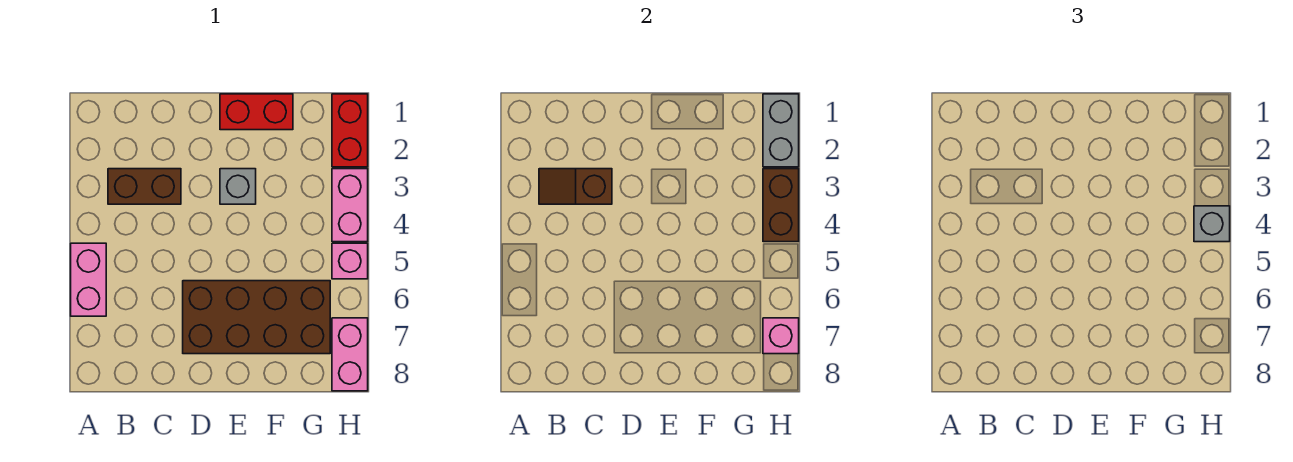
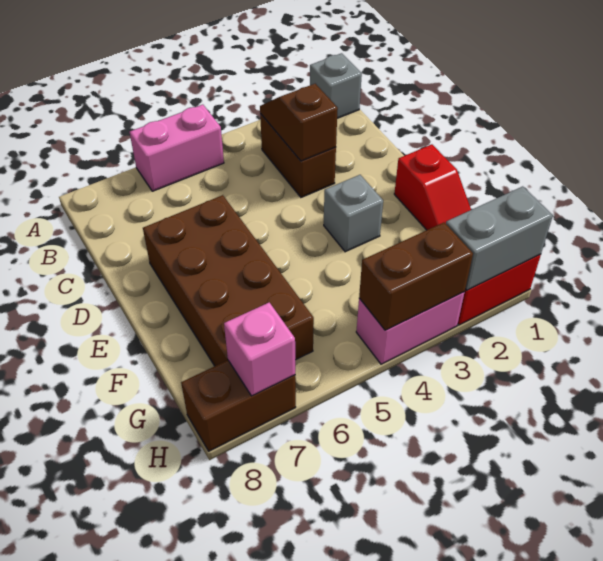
red brick E1:F1 level 1 -> red slope E1:F1 level 1 top E
grey brick H4 level 3 -> grey brick A1 level 1
pink brick H5 level 1 -> none
pink brick H7:H8 level 1 -> brown brick H7:H8 level 1

